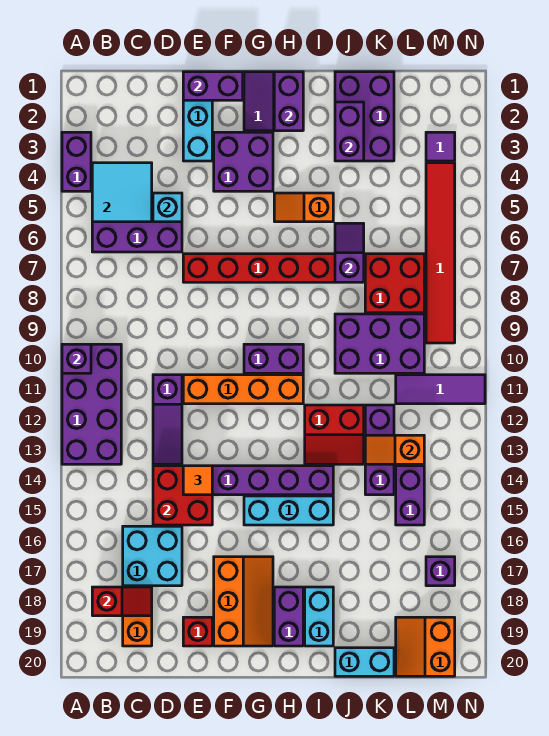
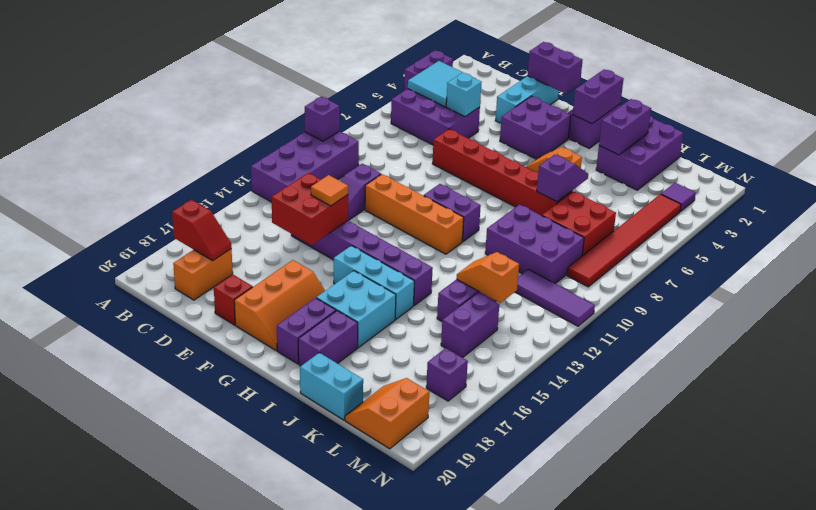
cyan brick C16:D17 level 1 -> cyan brick H16:I17 level 1
red slope I12:J13 level 1 top 12 -> none
cyan brick I18:I19 level 1 -> purple brick I18:I19 level 1

